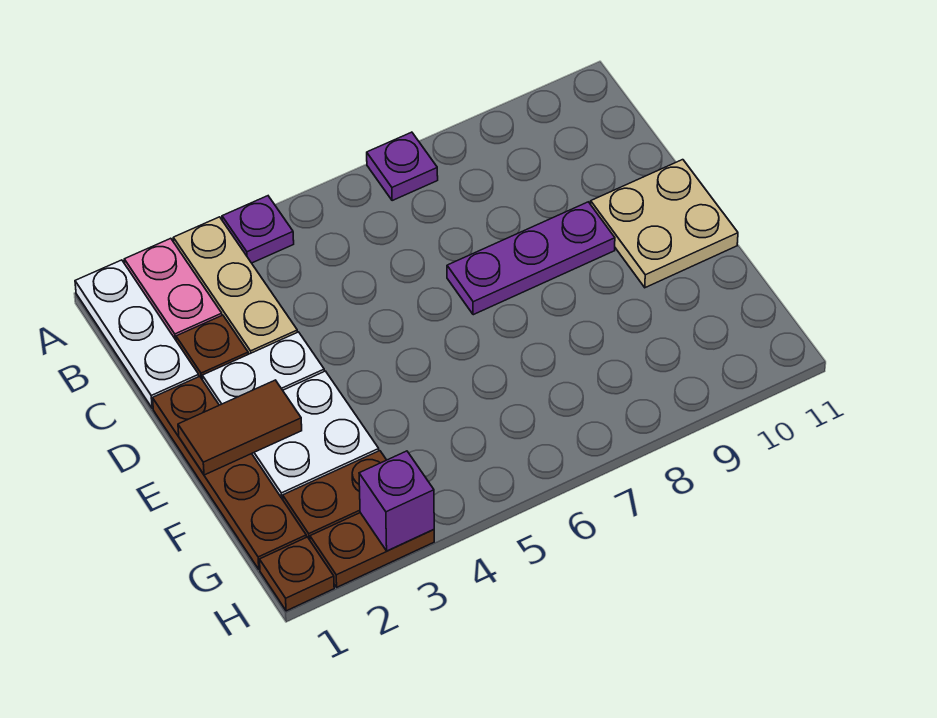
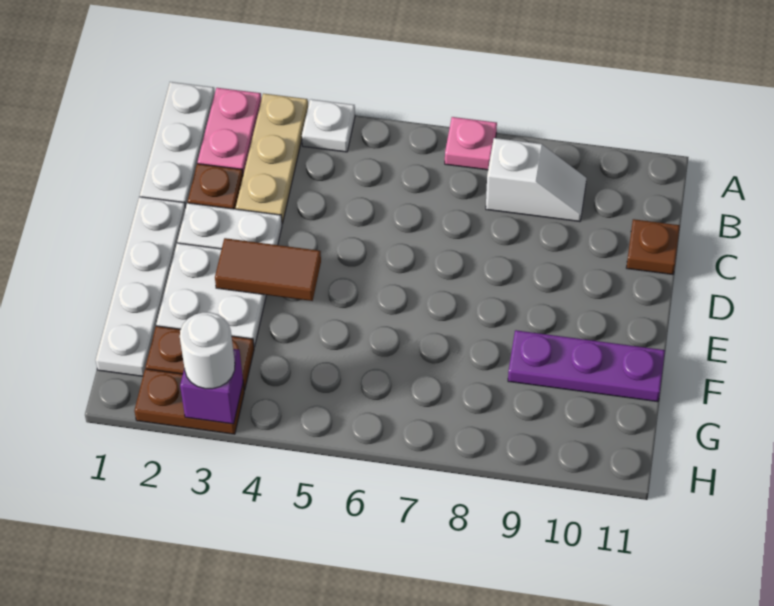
purple plate A4 level 1 -> white plate A4 level 1
purple plate A7 level 1 -> pink plate A7 level 1
none -> white slope B8:B9 level 1 top 8
brown plate D1:G1 level 1 -> white plate D1:G1 level 1
purple plate D7:D9 level 1 -> purple plate F9:F11 level 1
tan plate D10:E11 level 1 -> none
brown tile E1:E2 level 2 -> brown tile E3:E4 level 2
brown plate H1 level 1 -> brown plate C11 level 1
none -> white round brick H3 level 3

